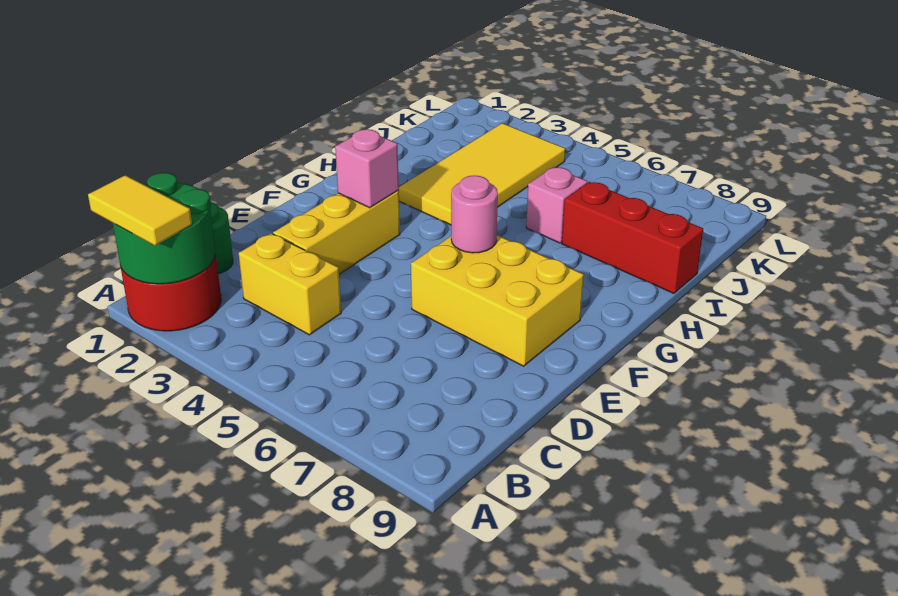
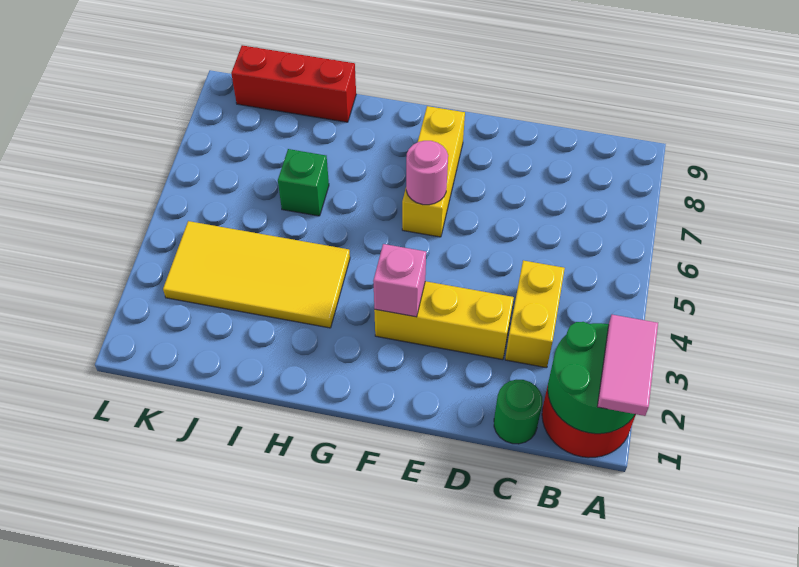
yellow tile A1:A2 level 3 -> pink tile A1:A2 level 3
yellow brick E6:F8 level 1 -> yellow brick F6:F8 level 1
pink brick I6 level 1 -> green brick I6 level 1
red brick I7:I9 level 1 -> red brick I9:K9 level 1

